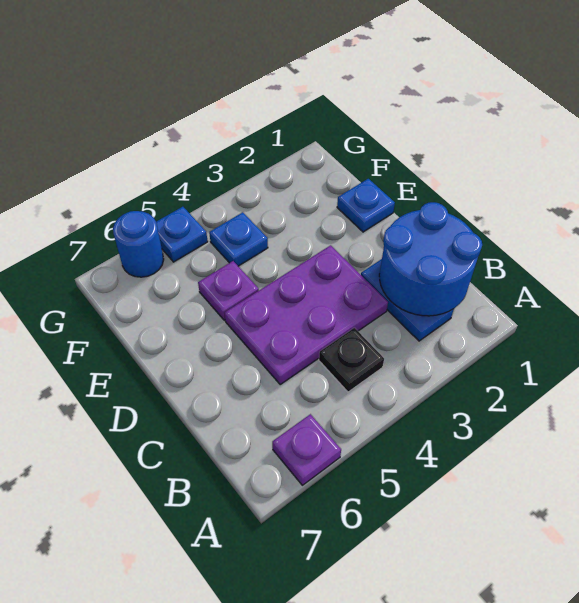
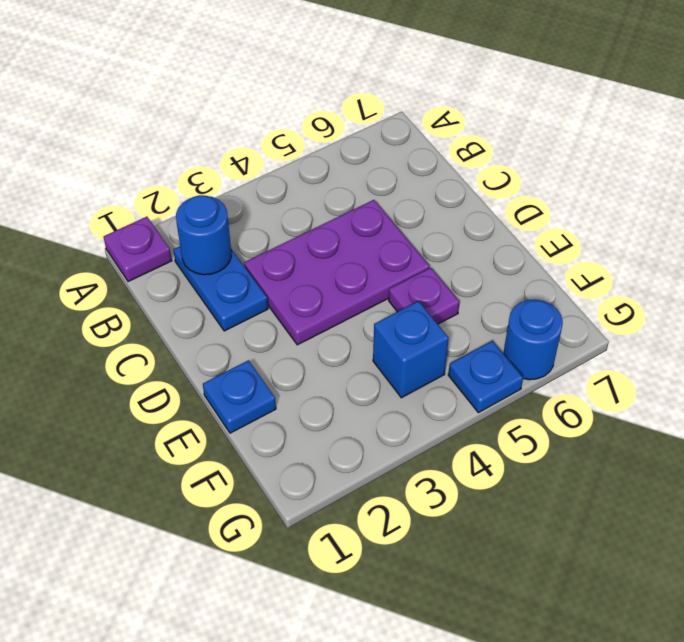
purple plate A6 level 1 -> purple plate A1 level 1
blue round brick B1:C2 level 2 -> blue round brick B2 level 2
black plate B4 level 1 -> none
blue plate F4 level 1 -> blue brick F4 level 1

